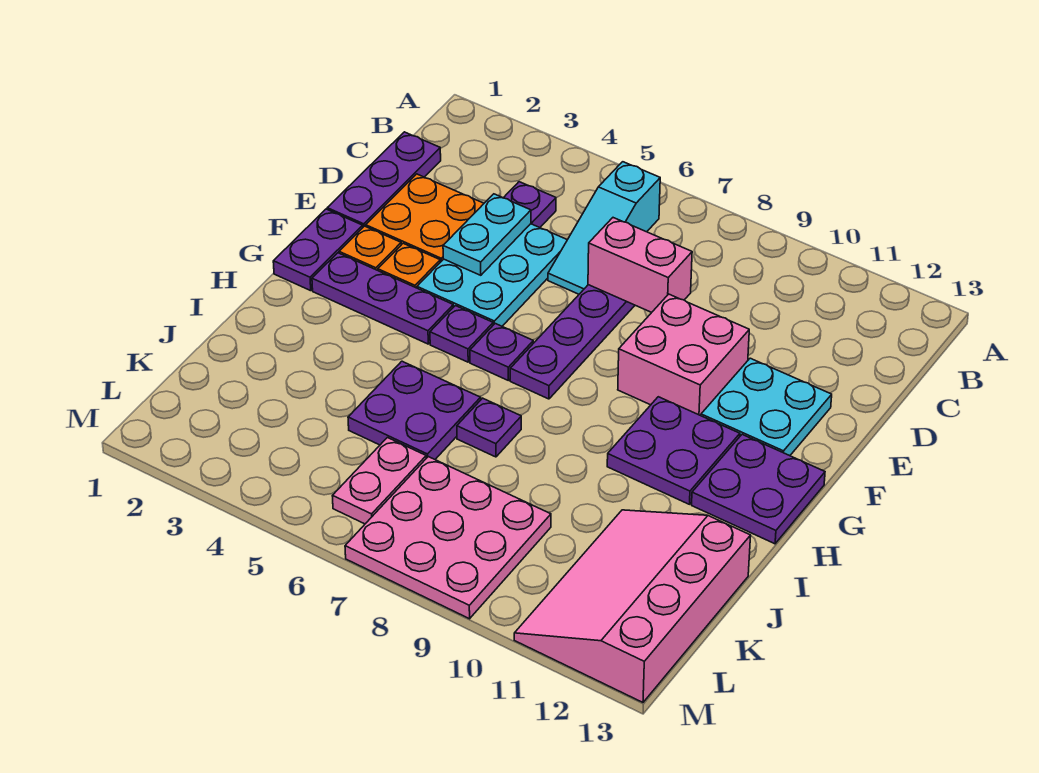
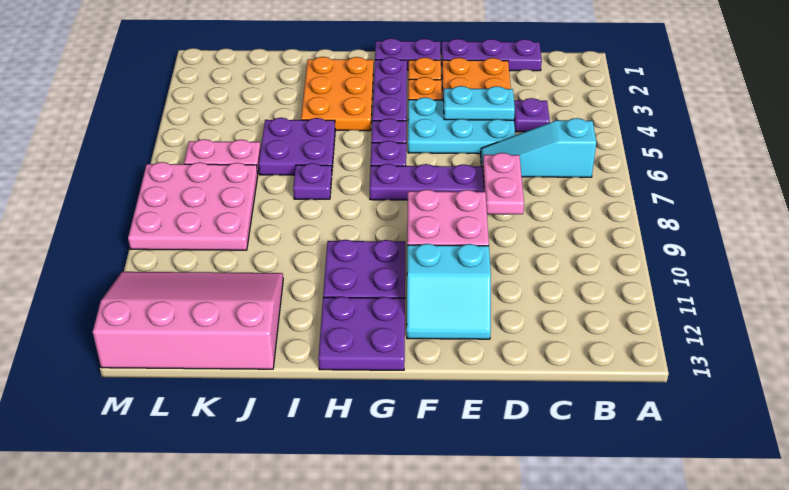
pink brick D7:D8 level 2 -> pink plate D7:D8 level 2
cyan plate E11:F12 level 1 -> cyan slope E11:F12 level 1 top 11
none -> orange plate H2:I4 level 1

